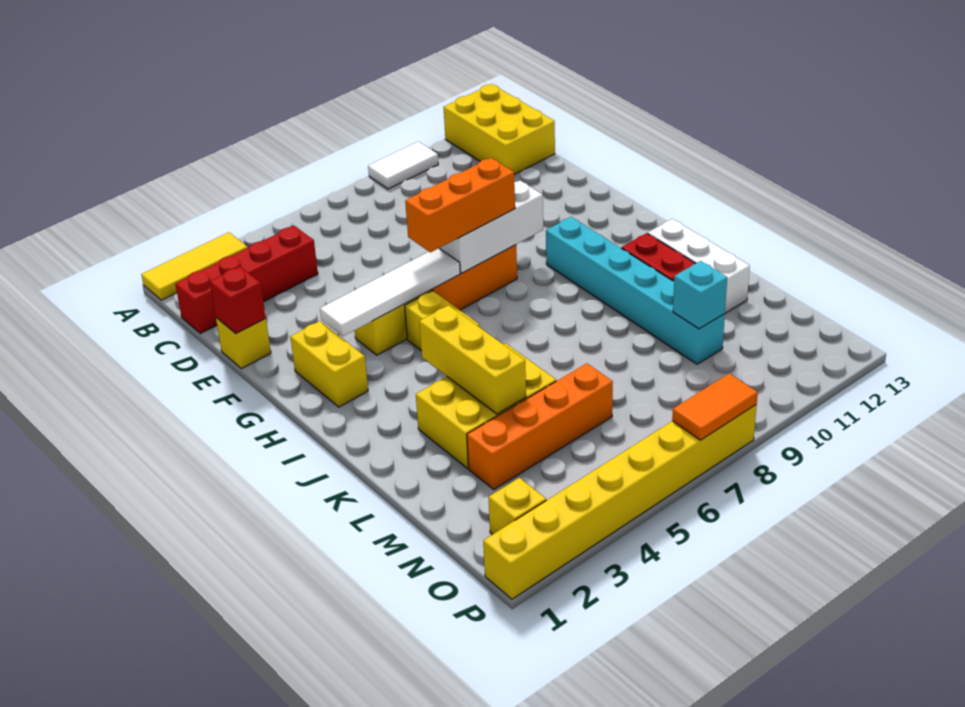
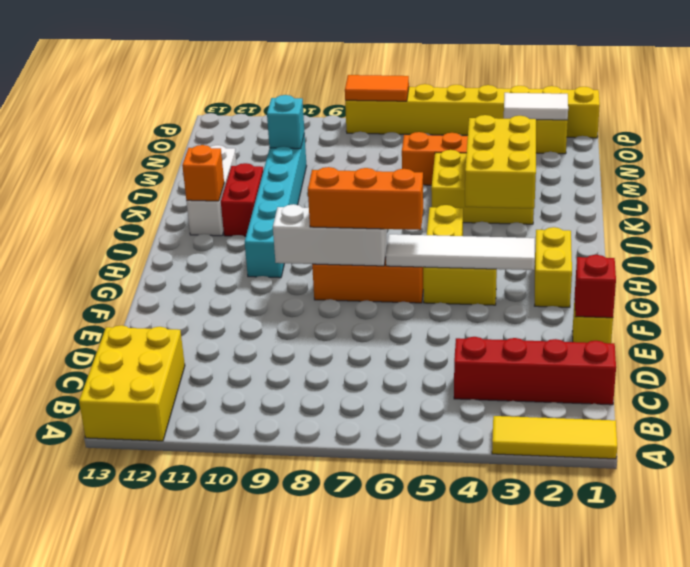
white tile A9:A10 level 1 -> white tile O2:O3 level 2
yellow brick J4:L4 level 2 -> yellow brick J3:L4 level 2
none -> orange brick J12 level 2

